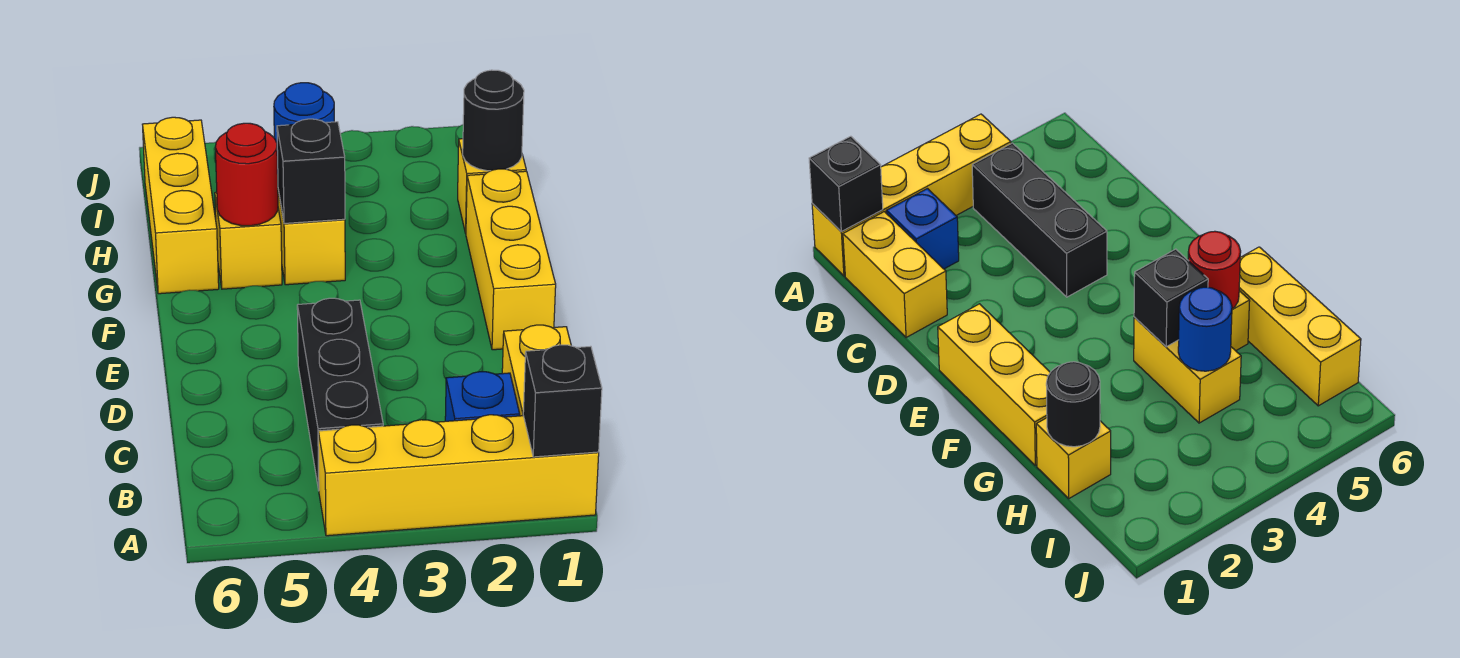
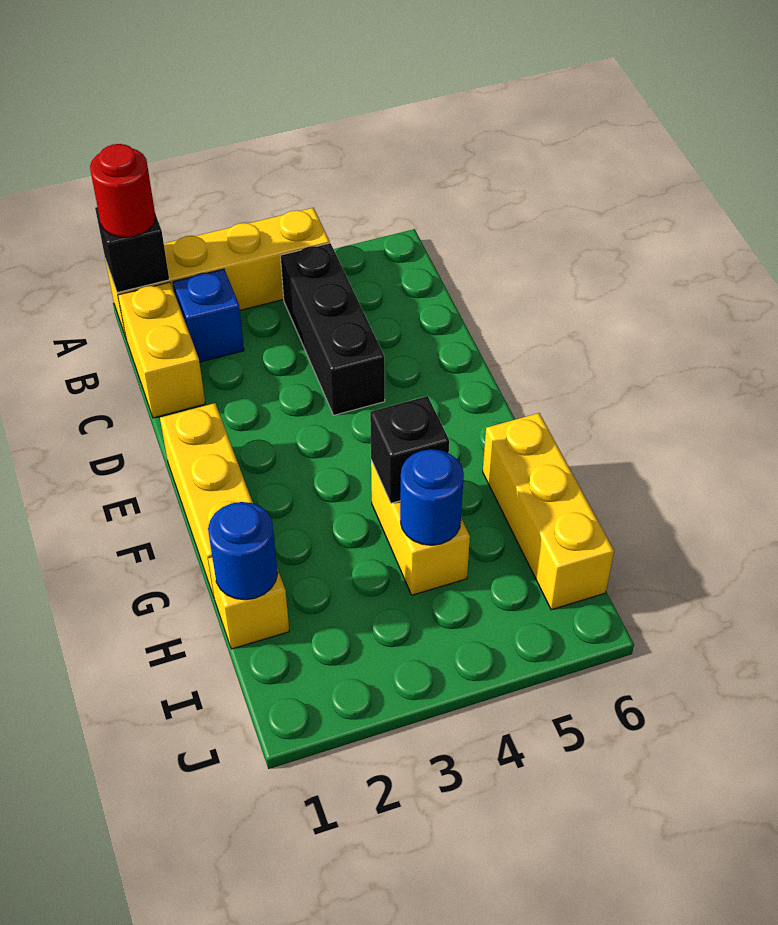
yellow brick G5 level 1 -> none
red round brick G5 level 2 -> red round brick A1 level 3
black round brick H1 level 2 -> blue round brick H1 level 2

